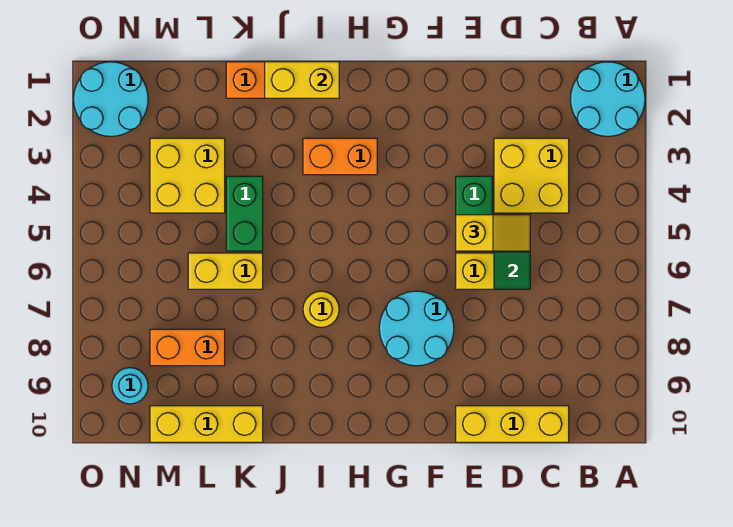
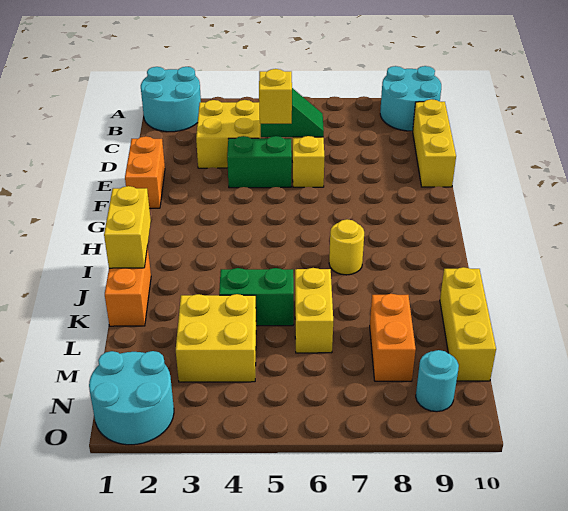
cyan round brick F7:G8 level 1 -> cyan round brick A9:B10 level 1
orange brick H3:I3 level 1 -> orange brick E1:F1 level 1

